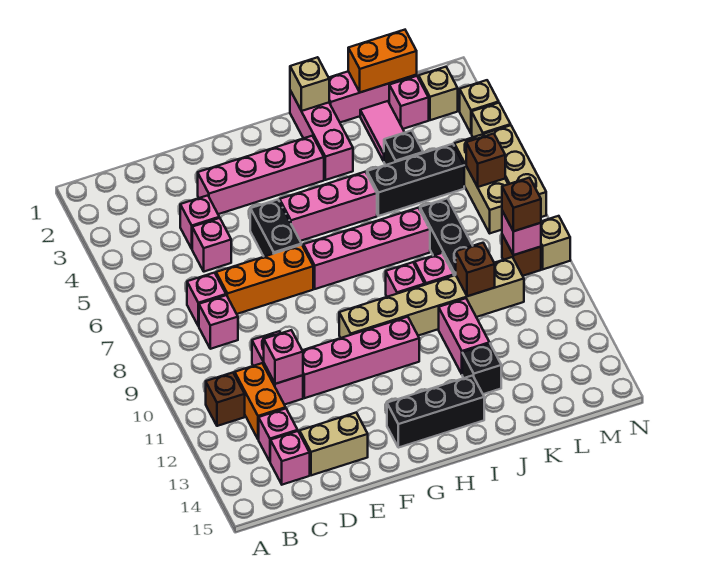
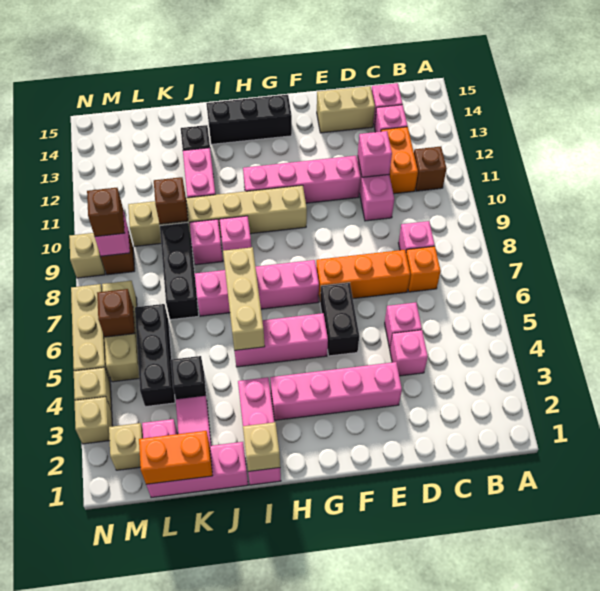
pink brick C7 level 1 -> orange brick C7 level 1
none -> tan brick I5:I7 level 2
black brick J5:L5 level 1 -> black brick L4:L6 level 1

